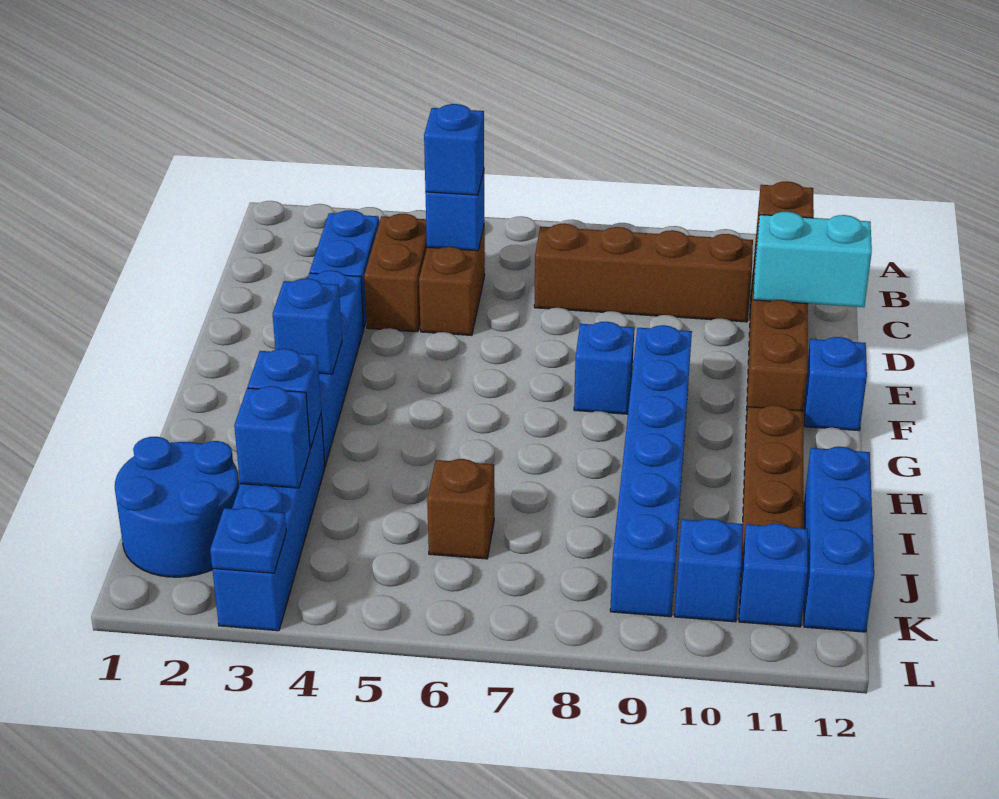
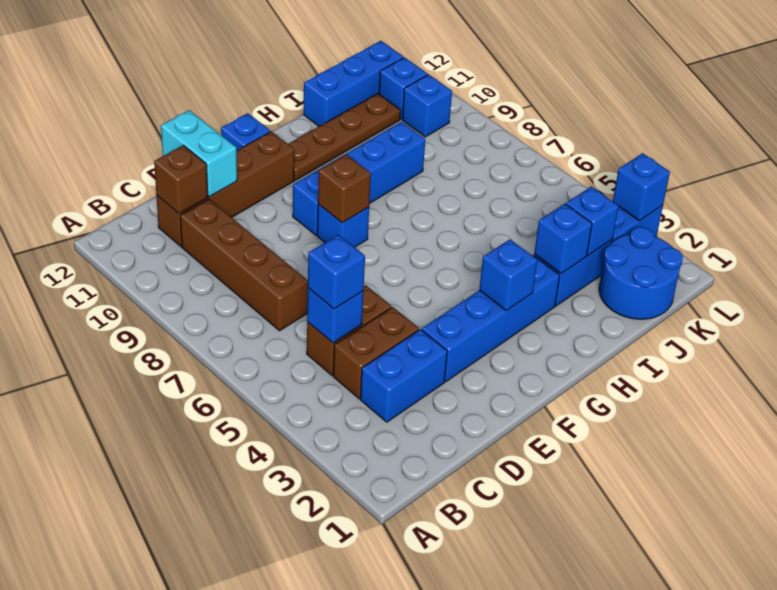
blue brick F9:K9 level 1 -> blue brick F9:I9 level 1
brown brick J6 level 1 -> brown brick F8 level 2
blue plate L3 level 2 -> blue brick L3 level 2

